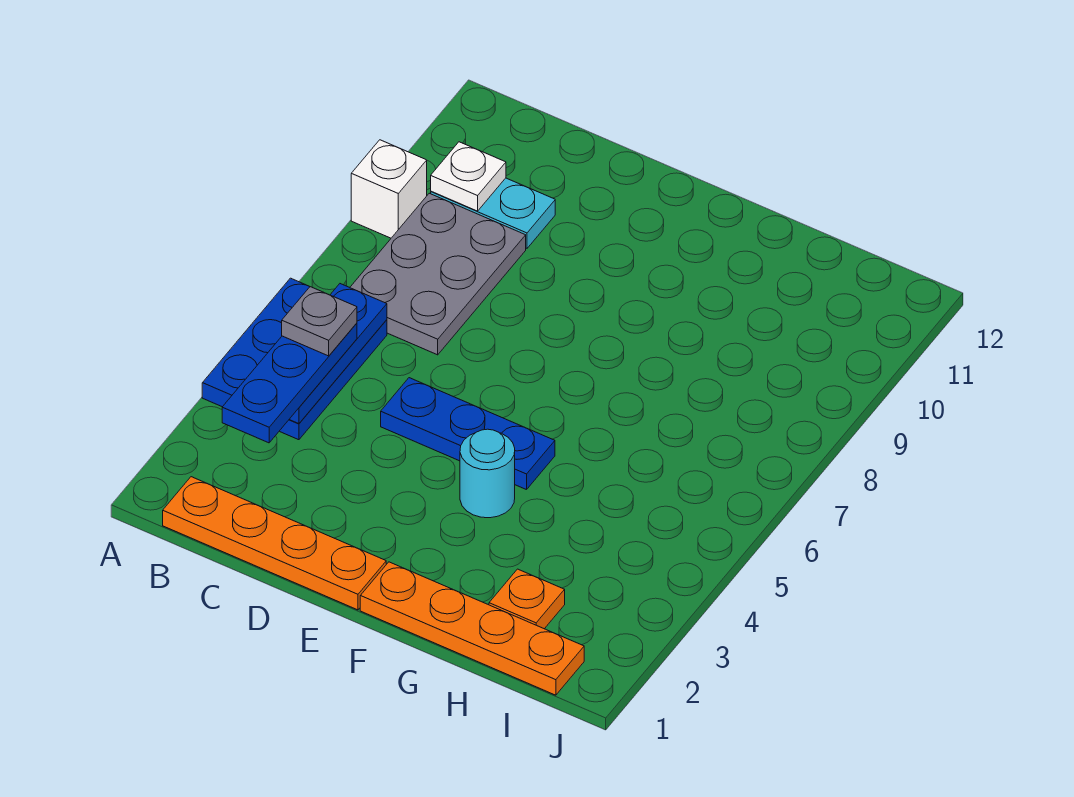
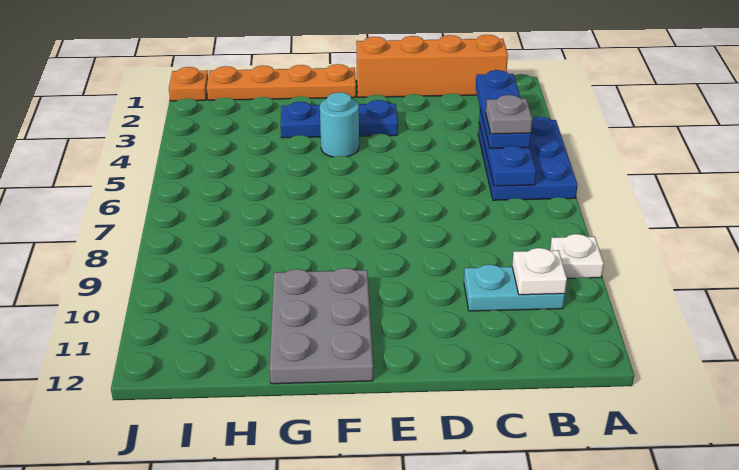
white brick A9 level 1 -> white plate A9 level 1
orange plate B1:E1 level 1 -> orange brick B1:E1 level 1
grey plate B7:C9 level 1 -> grey plate F10:G12 level 1
blue plate D5:F5 level 1 -> blue plate E3:G3 level 1
orange plate H2 level 1 -> orange plate J1 level 1

